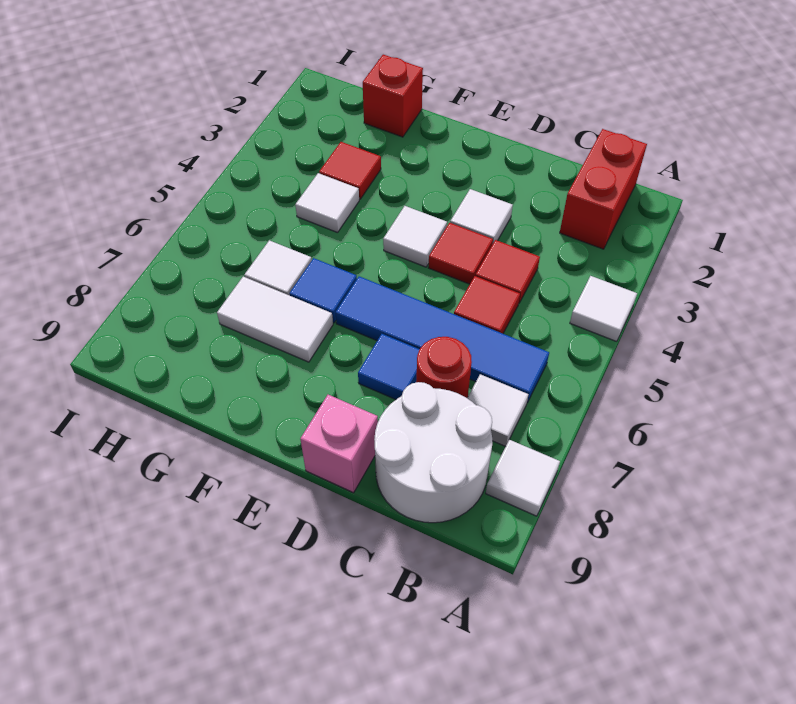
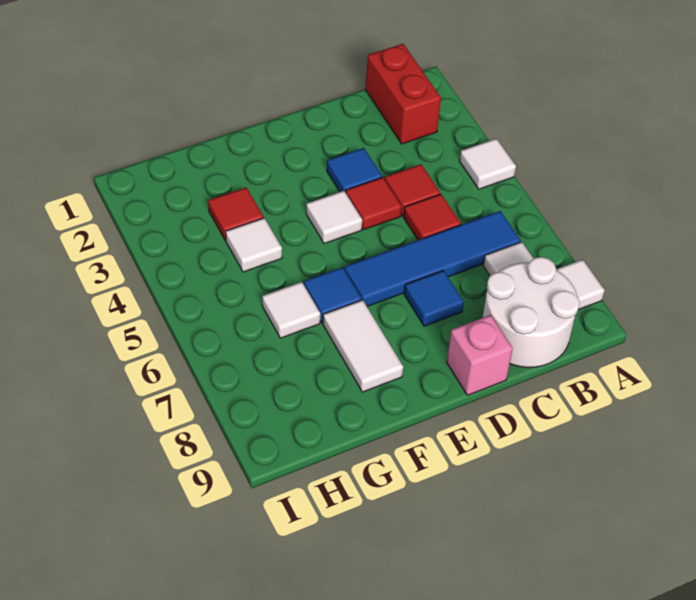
red round brick C7 level 1 -> none
white tile D3 level 1 -> blue tile D3 level 1
white tile F7:G7 level 1 -> white tile F7:F8 level 1
red brick G1 level 1 -> none

